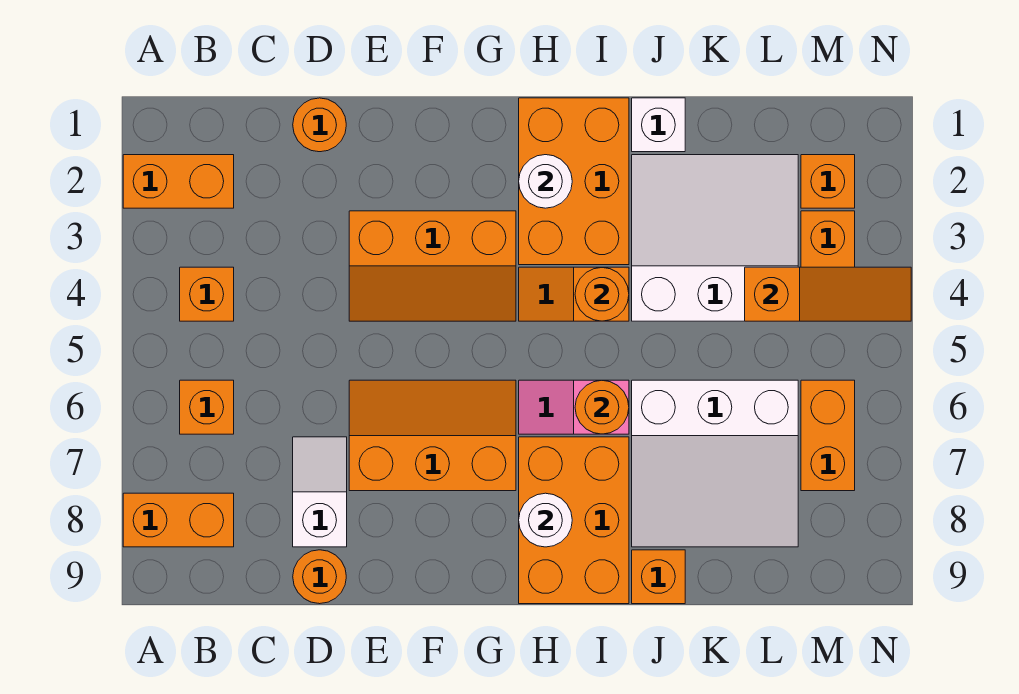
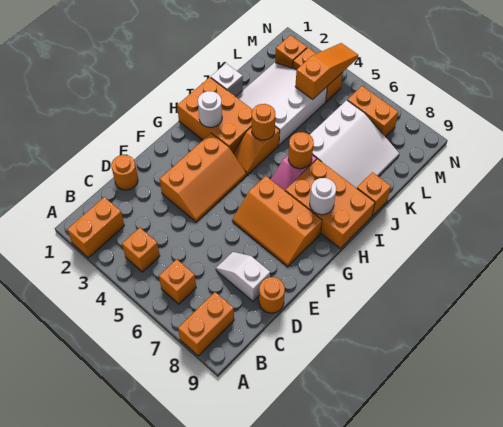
orange slope E6:G7 level 1 top 7 -> orange slope F6:G8 level 1 top G

